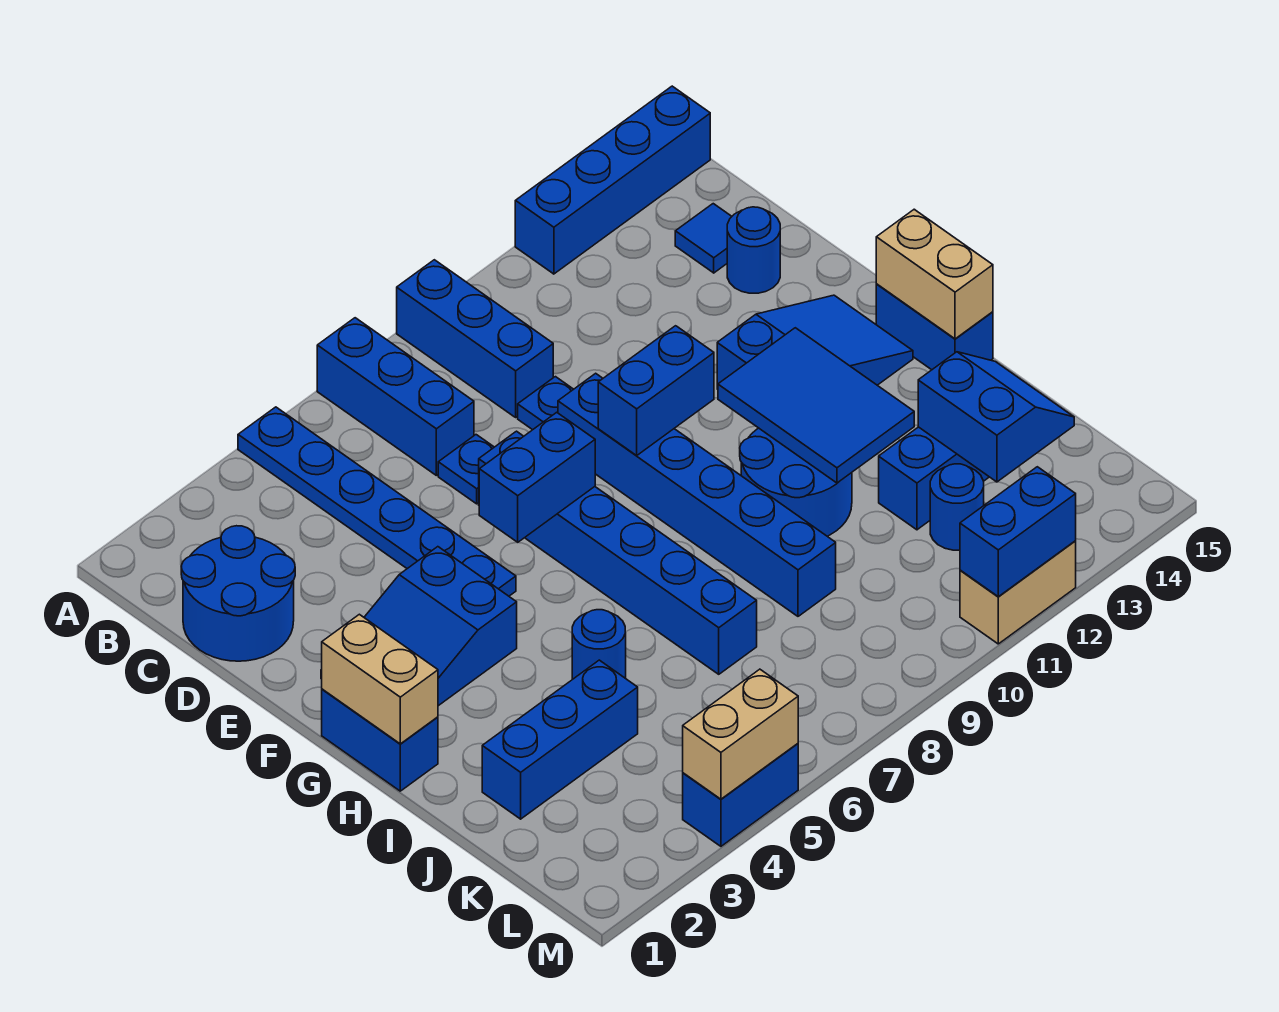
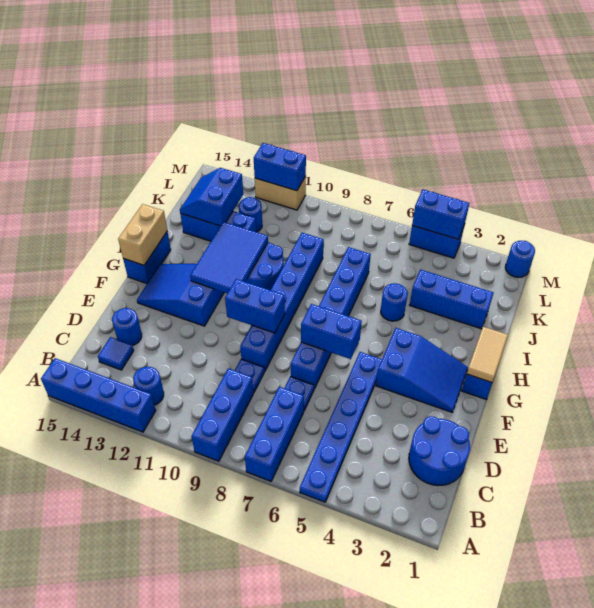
none -> blue round brick B12 level 1
tan brick G1:H1 level 2 -> tan tile G1:H1 level 2
none -> blue round brick M1 level 1
tan brick M4:M5 level 2 -> blue brick M4:M5 level 2

